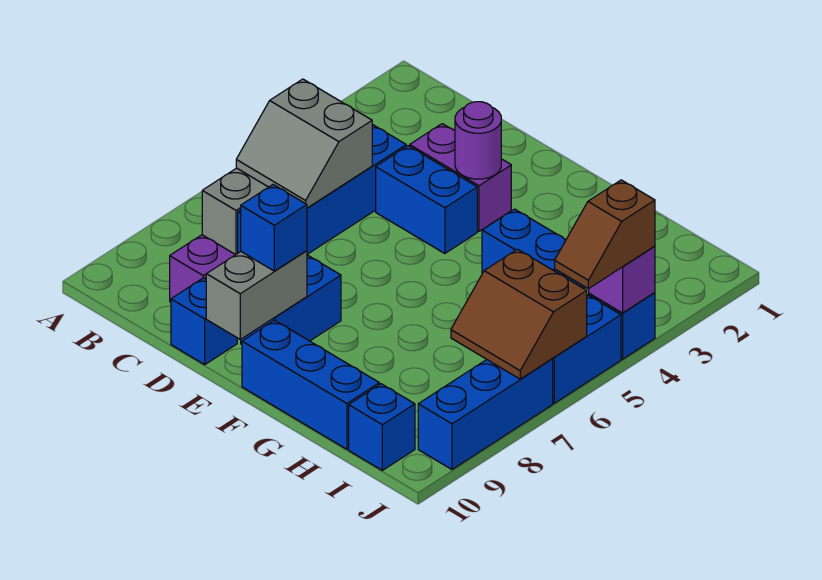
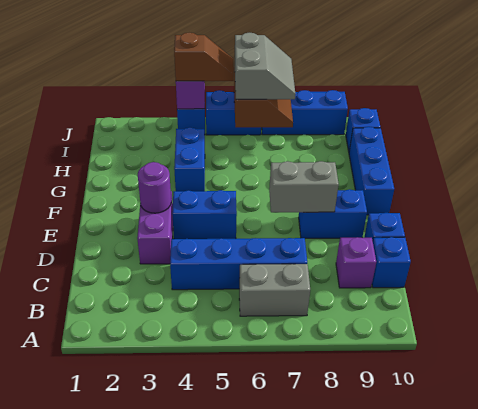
grey slope B5:C6 level 2 top 5 -> grey slope I6:J7 level 3 top 6
blue brick D4:E4 level 1 -> blue brick E4:E5 level 1
grey brick E9:E10 level 2 -> grey brick E7:E8 level 2
blue brick E9 level 3 -> blue brick C10 level 1

